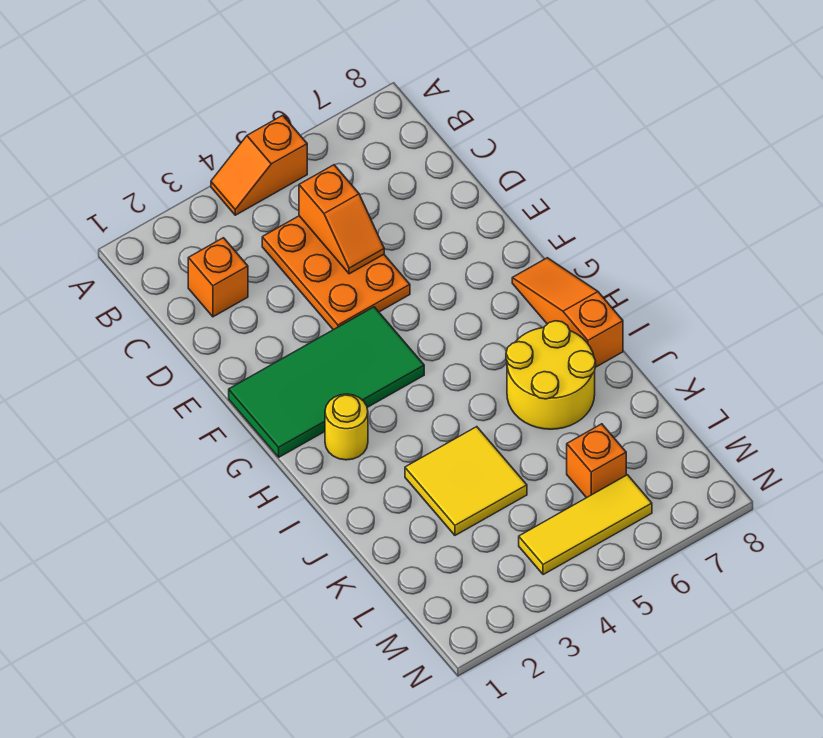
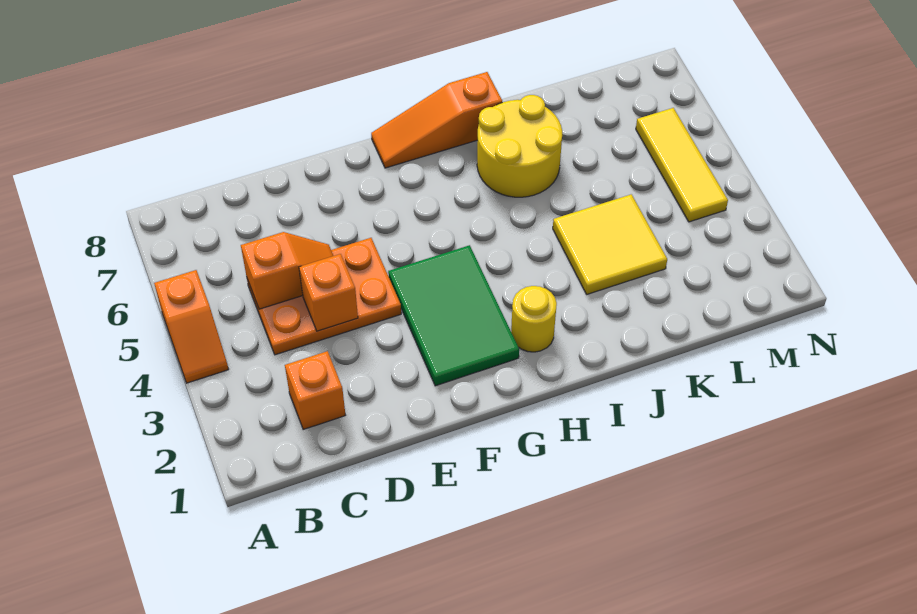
green tile F1:G4 level 1 -> green tile F2:G4 level 1
orange brick L6 level 1 -> orange brick D4 level 2

